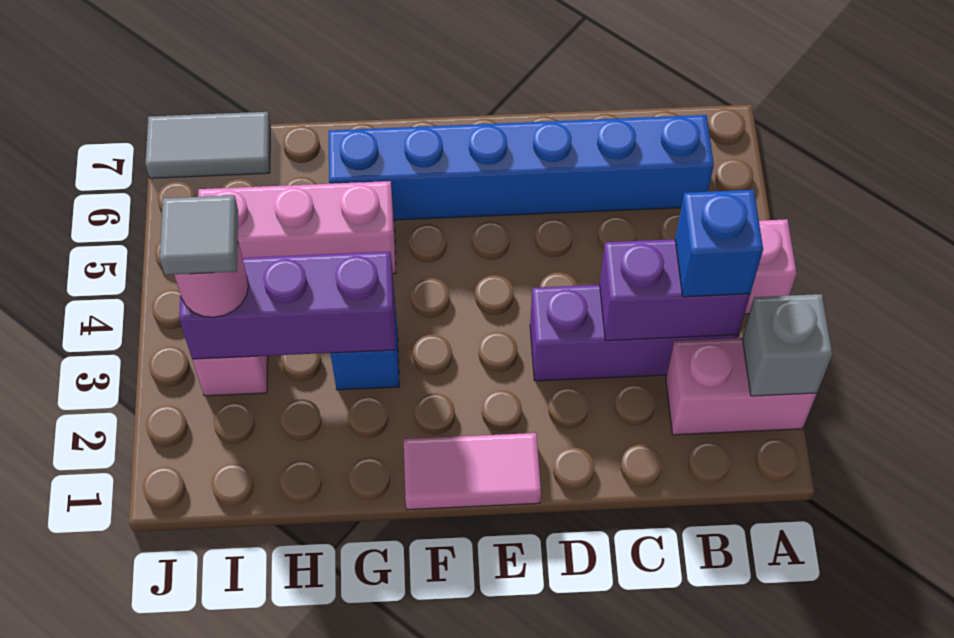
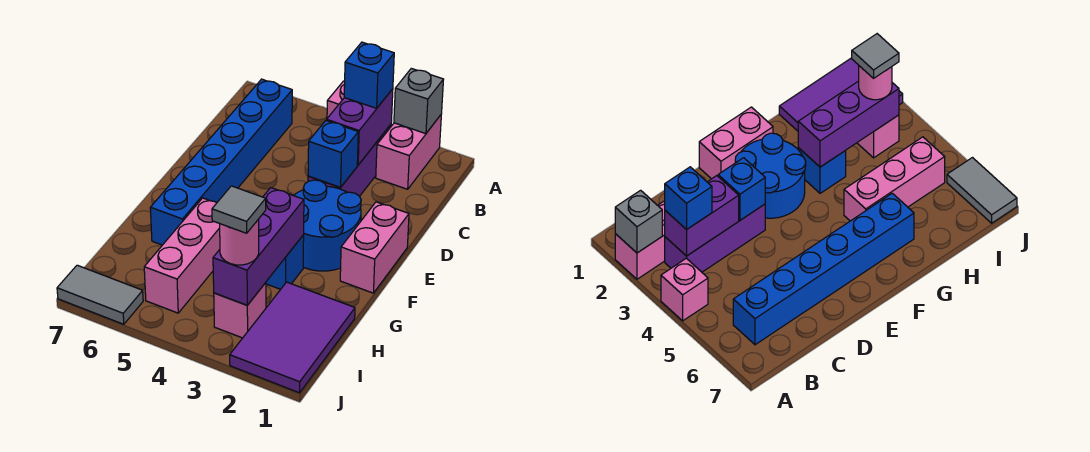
none -> blue brick D3 level 2
pink tile E1:F1 level 1 -> pink brick E1:F1 level 1
none -> blue round brick E2:F3 level 1
none -> purple tile H1:J2 level 1
grey tile I7:J7 level 1 -> grey tile J6:J7 level 1

